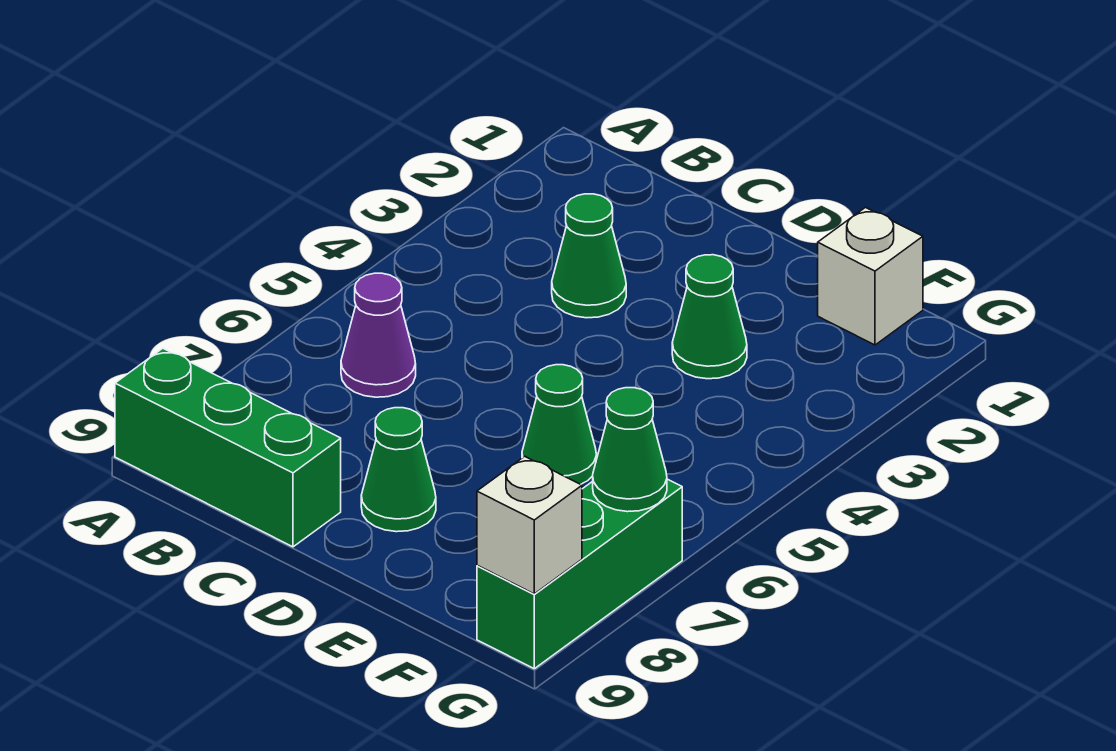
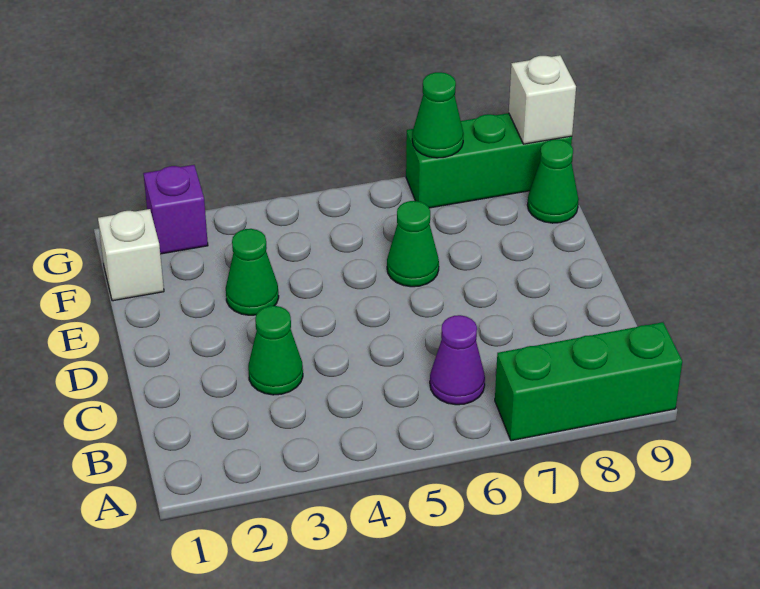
green brick A9:C9 level 1 -> green brick A7:A9 level 1
green cone D8 level 1 -> green cone F9 level 1
none -> purple brick G2 level 1

